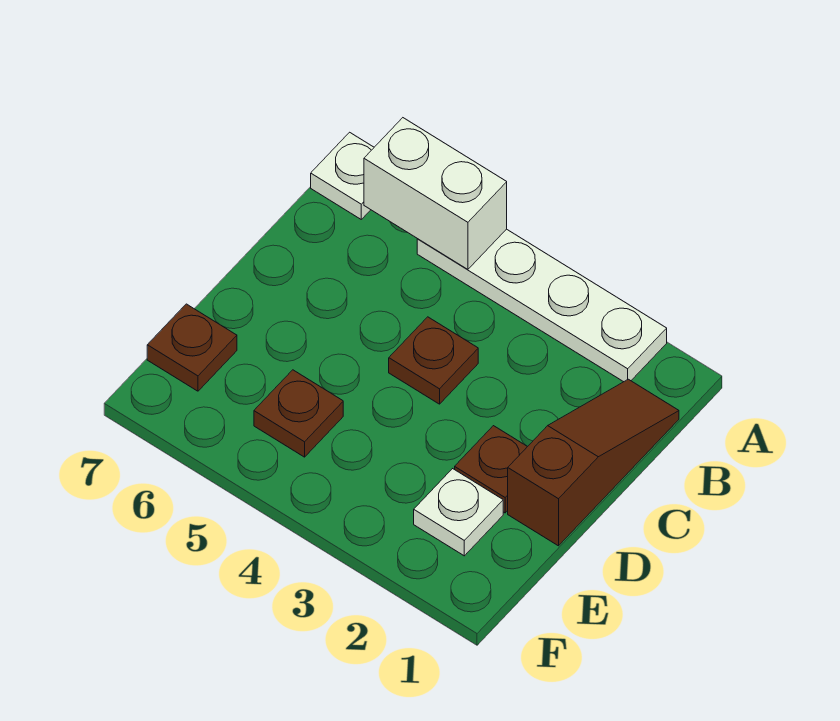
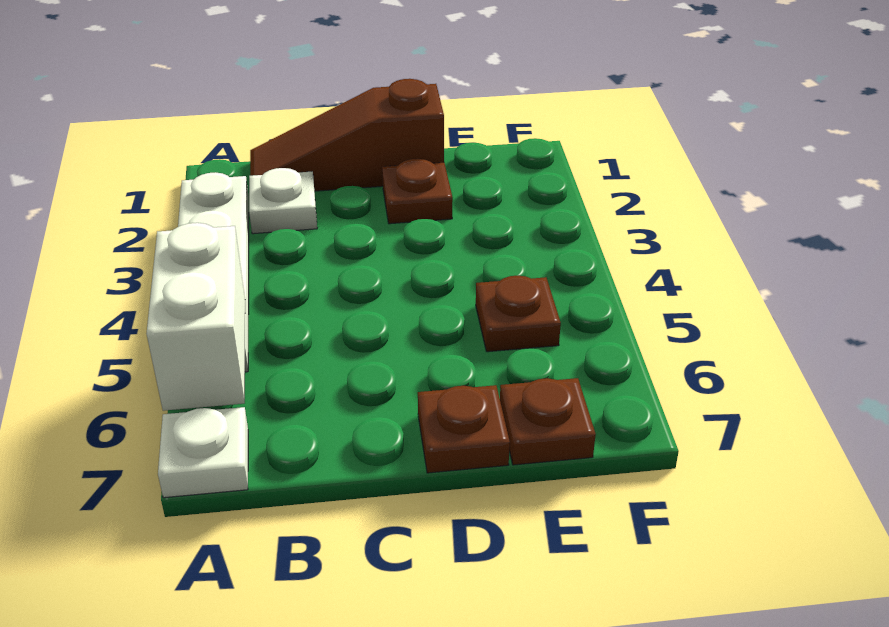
brown plate C4 level 1 -> brown plate D7 level 1
white plate E2 level 1 -> white plate B2 level 1

